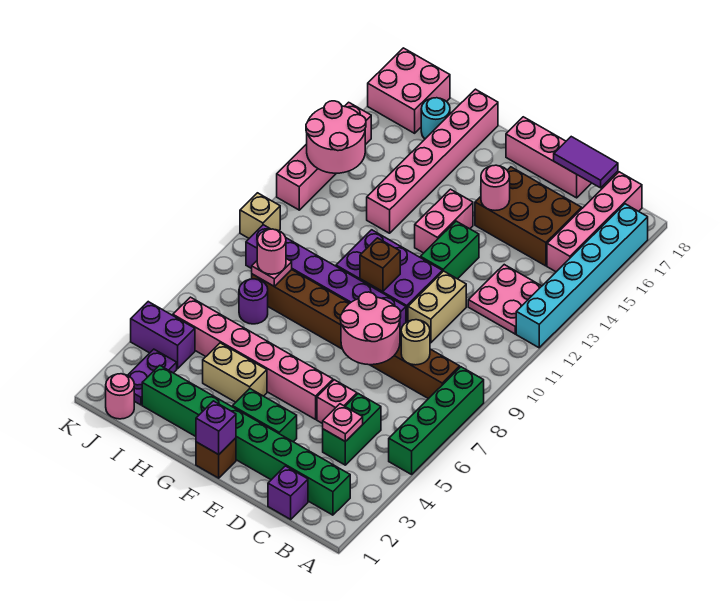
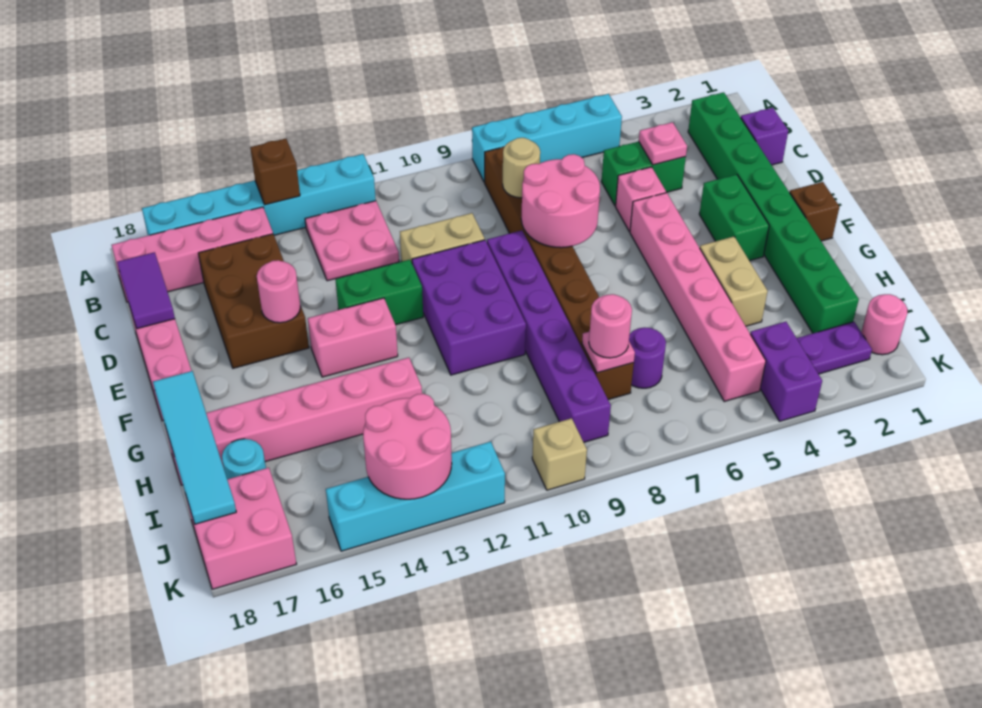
green brick A5:A8 level 1 -> cyan brick A5:A8 level 1
purple brick F1 level 2 -> none
brown brick F10 level 2 -> brown brick A14 level 2
none -> cyan tile G18:J18 level 2
pink brick K12:K15 level 1 -> cyan brick K12:K15 level 1

